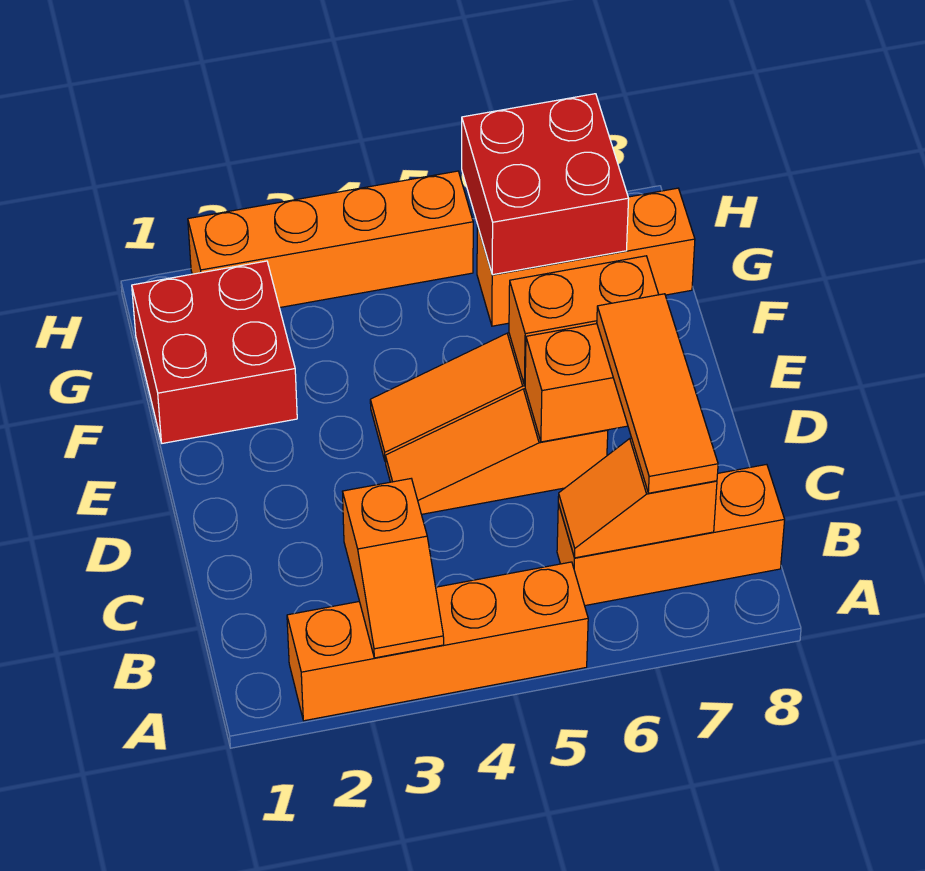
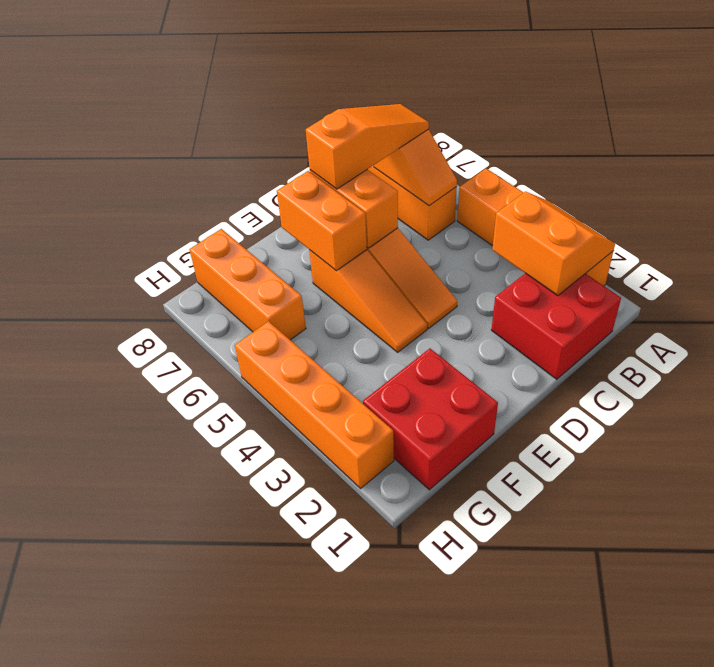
orange slope A3:B3 level 2 top B -> orange slope A2:B3 level 2 top B
orange tile B7:D7 level 3 -> orange slope B7:D7 level 3 top D
red brick G6:H7 level 2 -> red brick B1:C2 level 1

